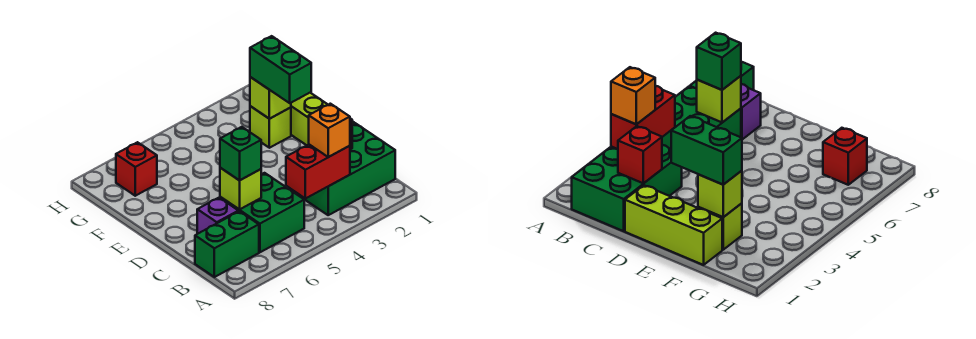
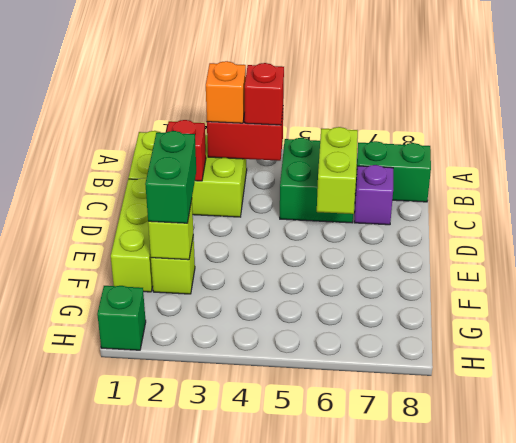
green brick B1:C3 level 1 -> lime brick B1:C3 level 1
lime brick C6 level 2 -> lime brick C6:D6 level 2
green brick C6 level 3 -> green brick H1 level 1
red brick G7 level 1 -> red brick B4 level 3

